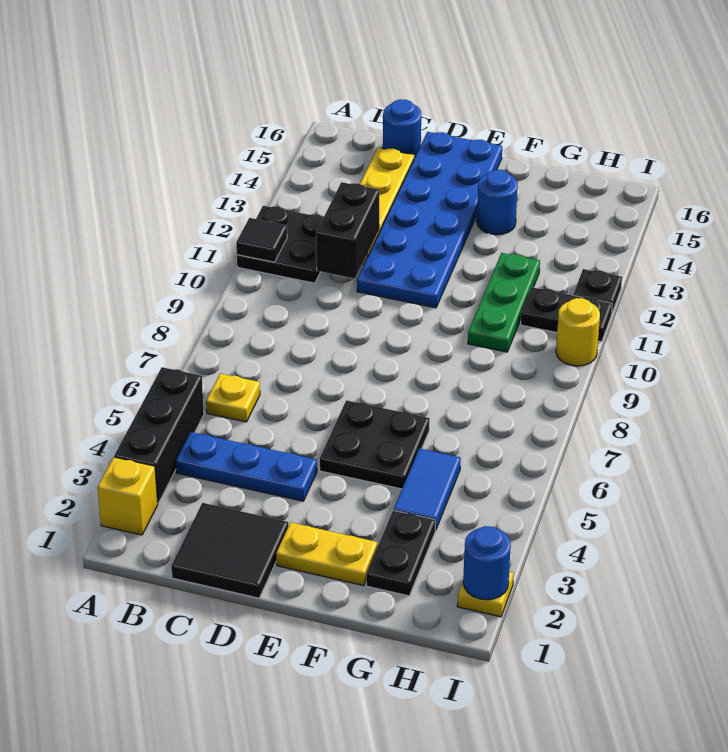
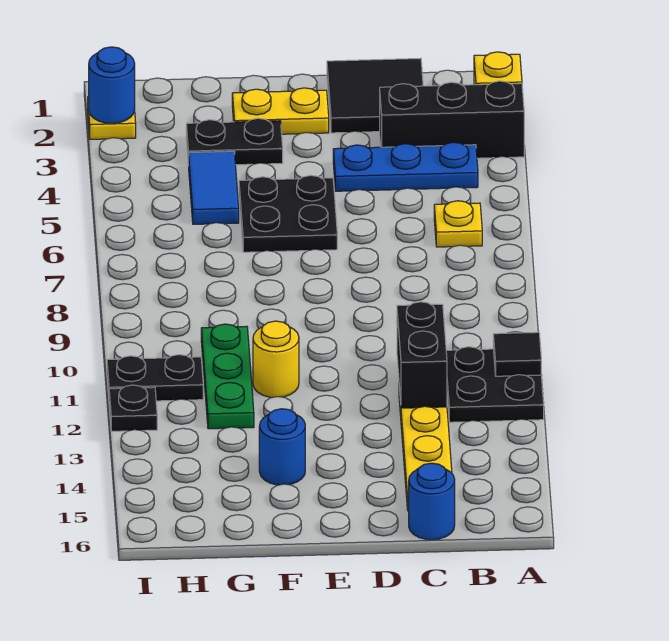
black brick A3:A5 level 1 -> black brick A3:C3 level 1
blue plate D11:E16 level 1 -> none
black plate G2:G3 level 1 -> black plate F3:G3 level 1
yellow round brick I10 level 1 -> yellow round brick F11 level 1

